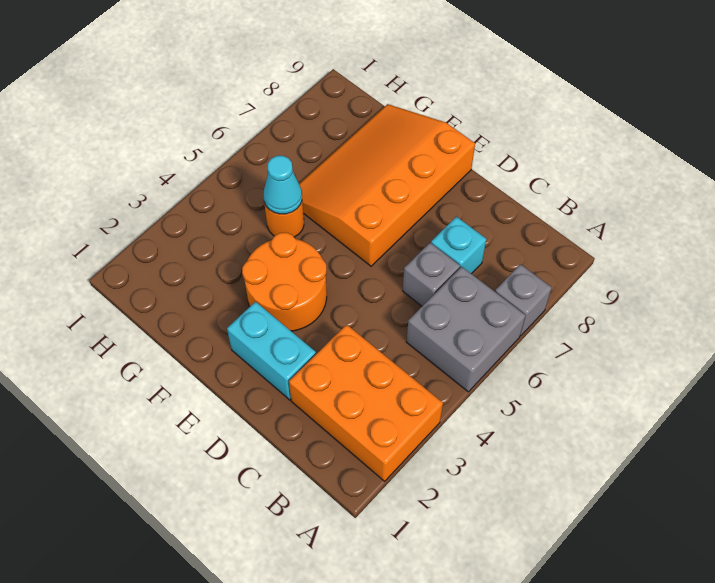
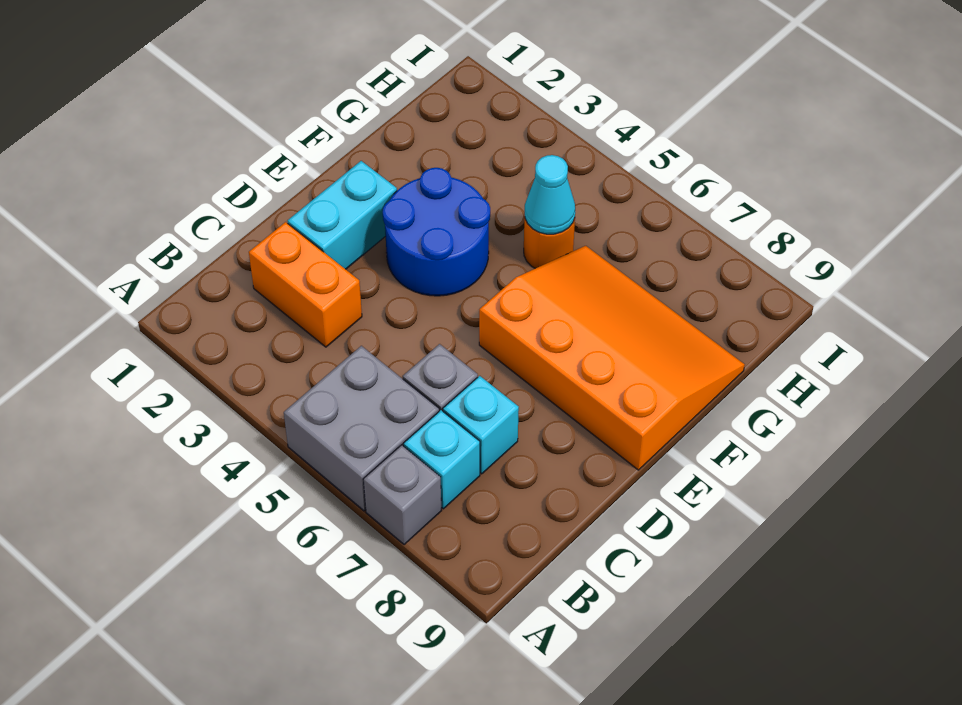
orange brick A2:C3 level 1 -> orange brick C2:C3 level 1
none -> cyan brick B7 level 1
orange round brick E3:F4 level 1 -> blue round brick E3:F4 level 1

